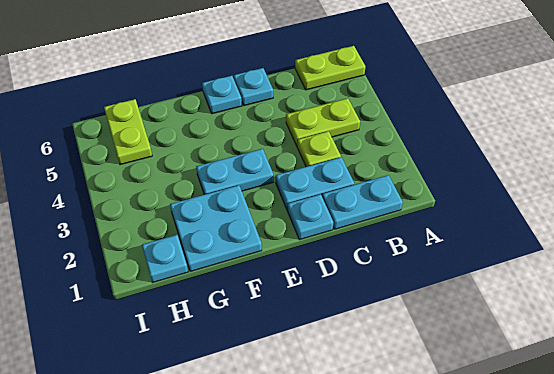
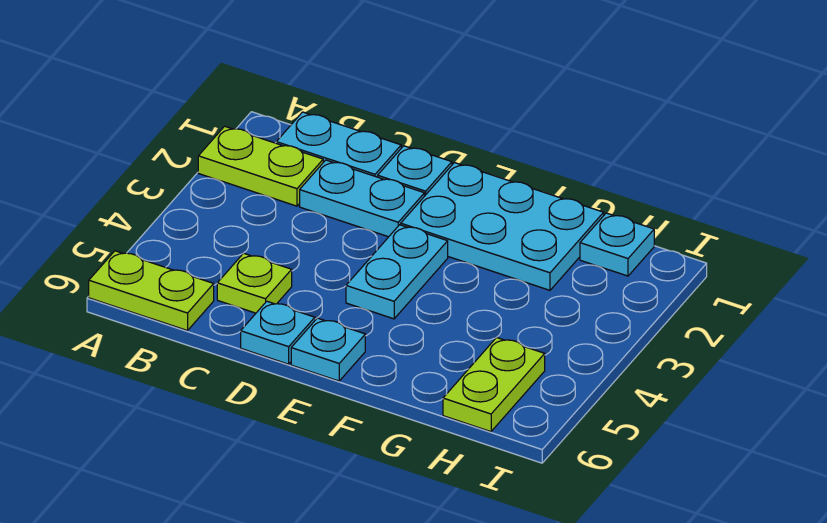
lime plate B4:C4 level 1 -> lime plate A2:B2 level 1
lime plate C3 level 1 -> lime plate C5 level 1
cyan plate E3:F3 level 1 -> cyan plate E3:E4 level 1
cyan plate F1:G2 level 1 -> cyan plate E1:G2 level 1

